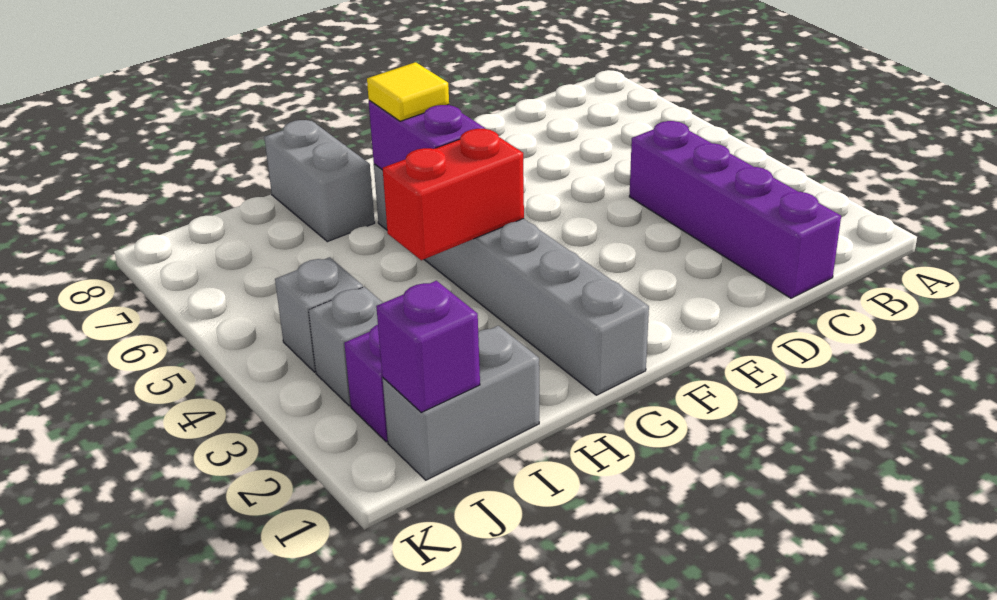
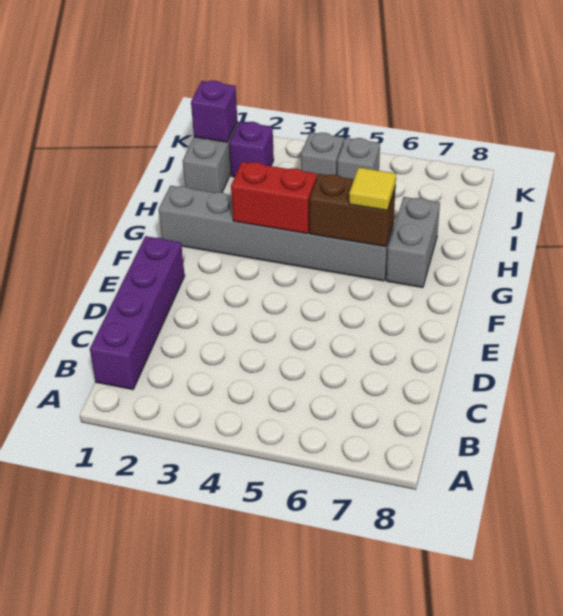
purple brick C1:C4 level 1 -> purple brick B1:E1 level 1
red brick G4:H4 level 2 -> red brick G3:G4 level 2
purple brick G5:G6 level 2 -> brown brick G5:G6 level 2
grey brick H7:H8 level 1 -> grey brick G7:H7 level 1
grey brick J3 level 1 -> grey brick J5 level 1

